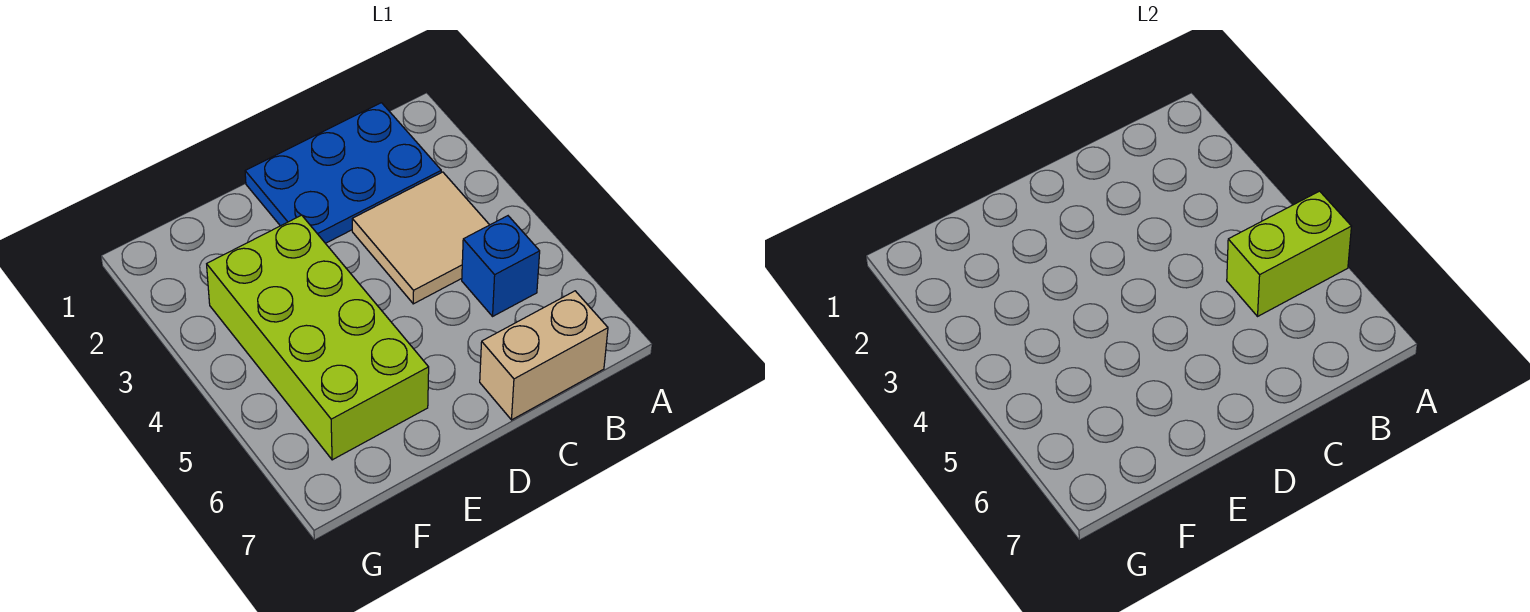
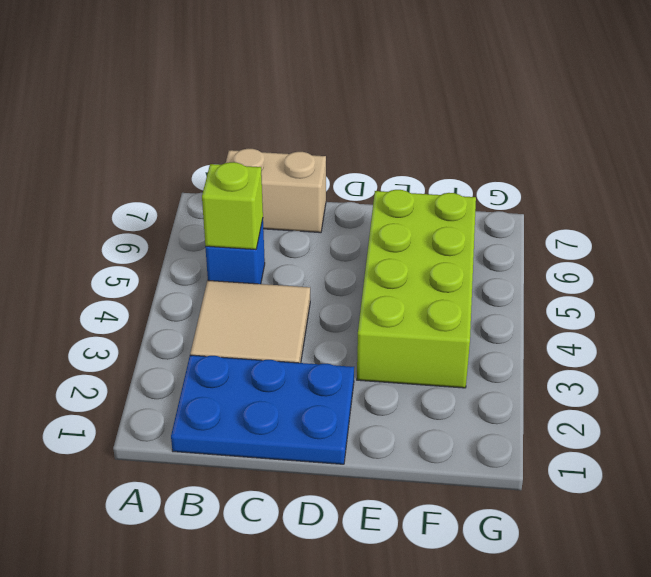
lime brick A5:B5 level 2 -> lime brick B5 level 2

